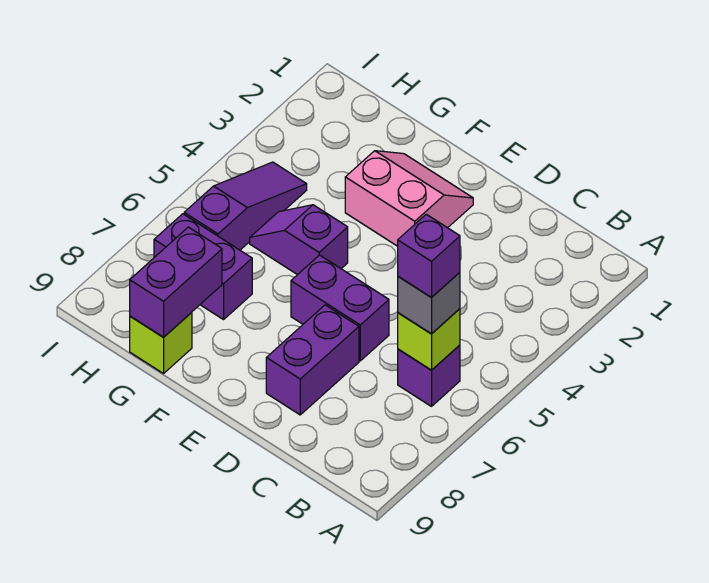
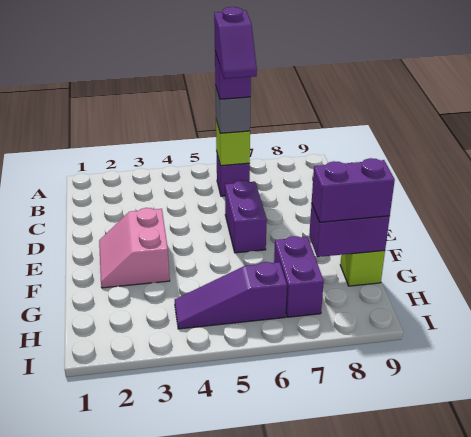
purple brick D7:D8 level 1 -> purple brick G8:G9 level 3
purple slope F5:G5 level 1 top F -> purple slope B6:C6 level 5 top B

